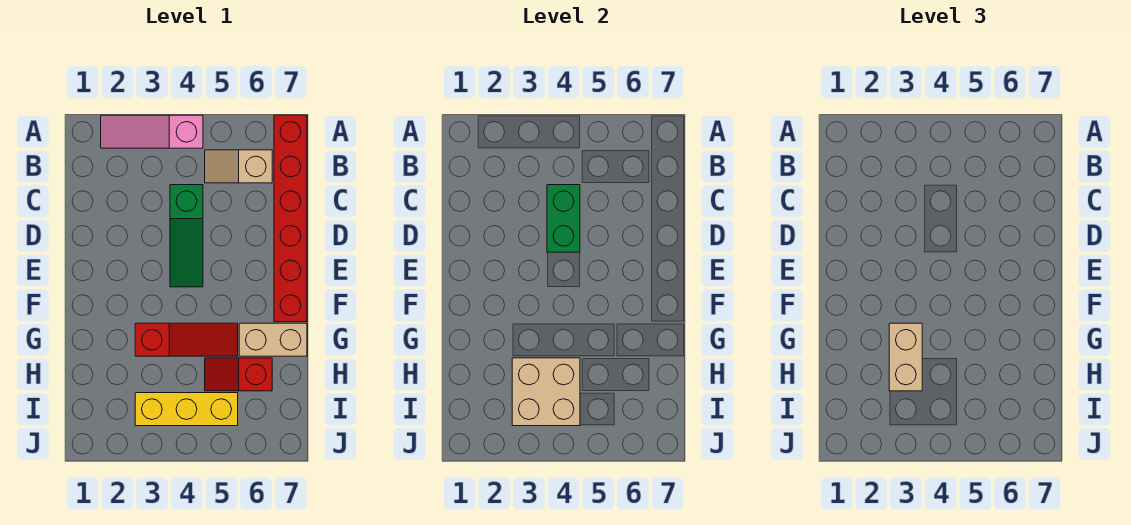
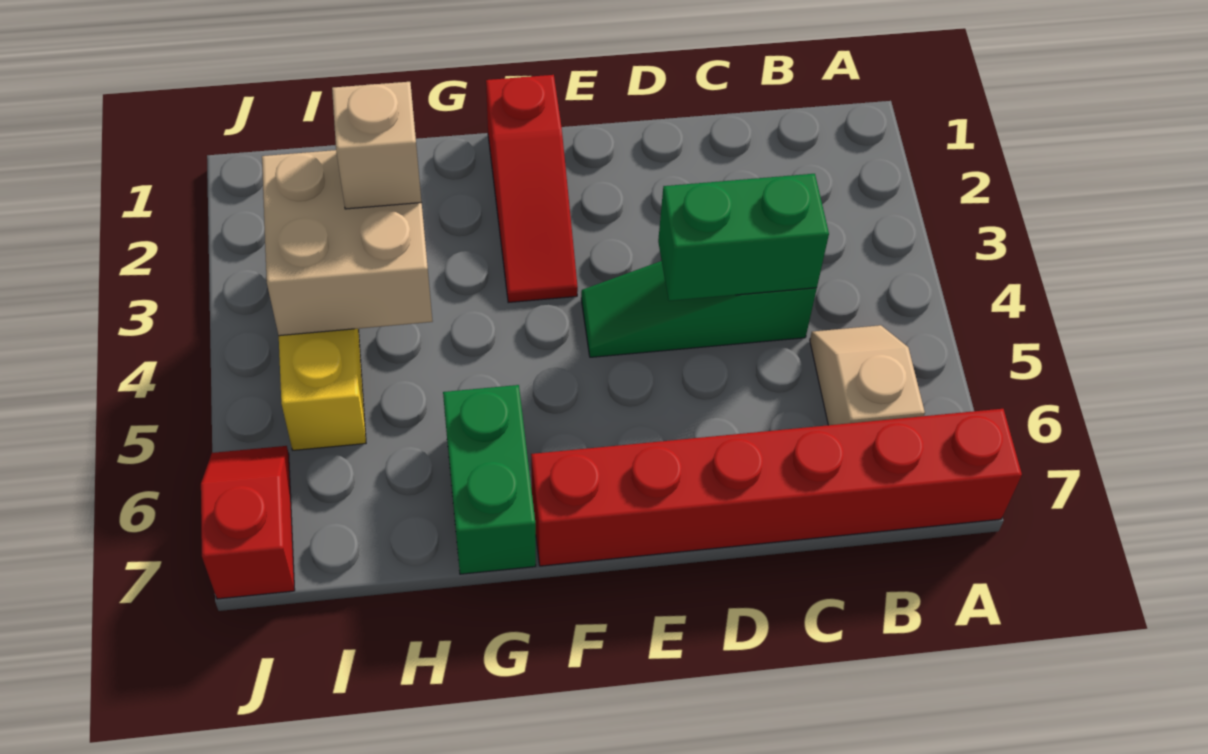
pink slope A2:A4 level 1 top 4 -> none
red slope G3:G5 level 1 top 3 -> red slope F1:F3 level 1 top 1
tan brick G3:H3 level 3 -> tan brick H3 level 3
tan brick G6:G7 level 1 -> green brick G6:G7 level 1
red slope H5:H6 level 1 top 6 -> red slope J6:J7 level 1 top 7

